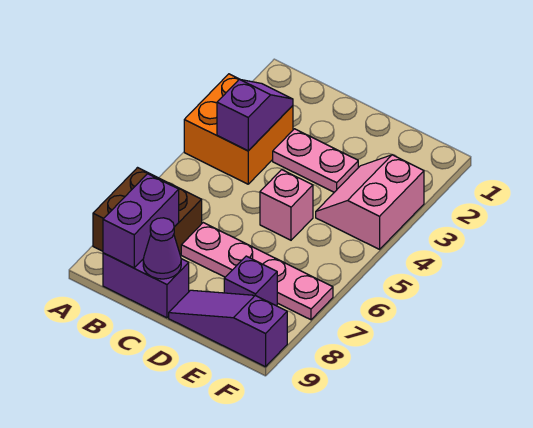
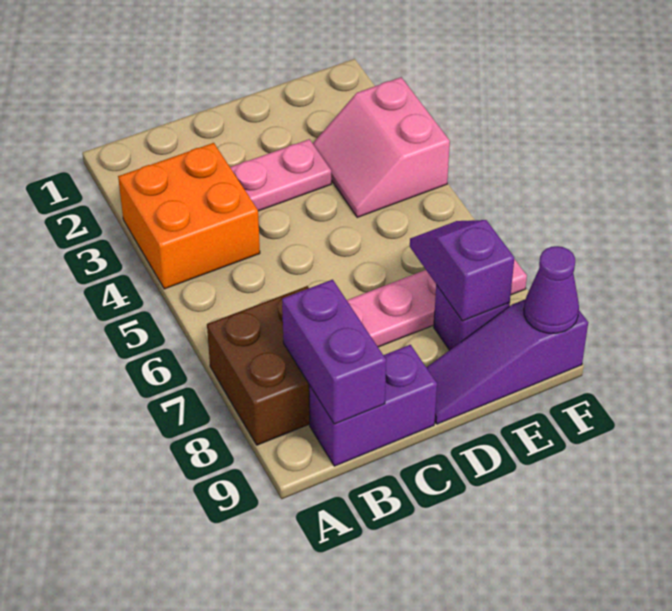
purple slope B3:B4 level 2 top 4 -> purple slope E7:E8 level 2 top 8
purple cone C9 level 2 -> purple cone F9 level 2
pink brick D5 level 1 -> none

